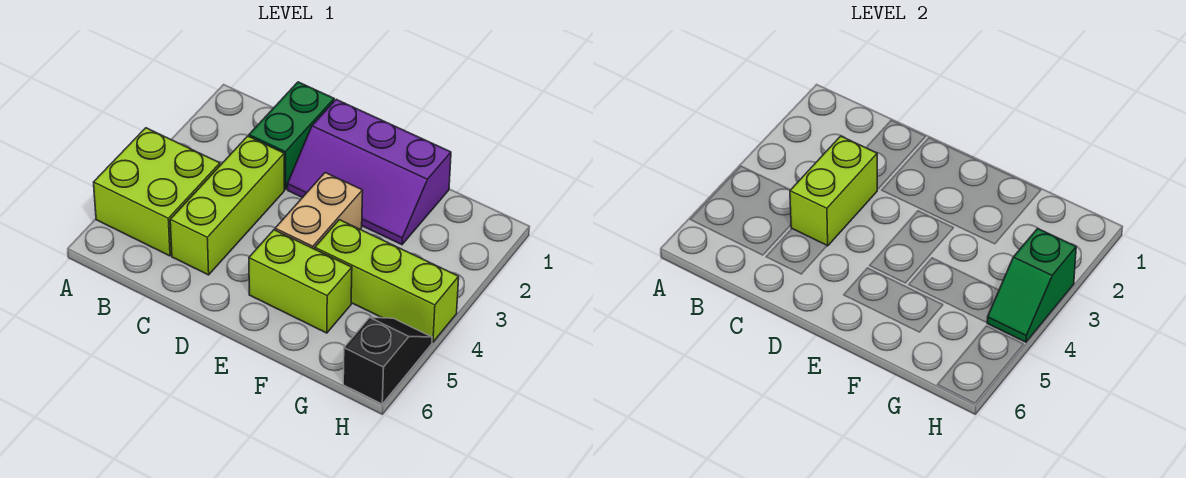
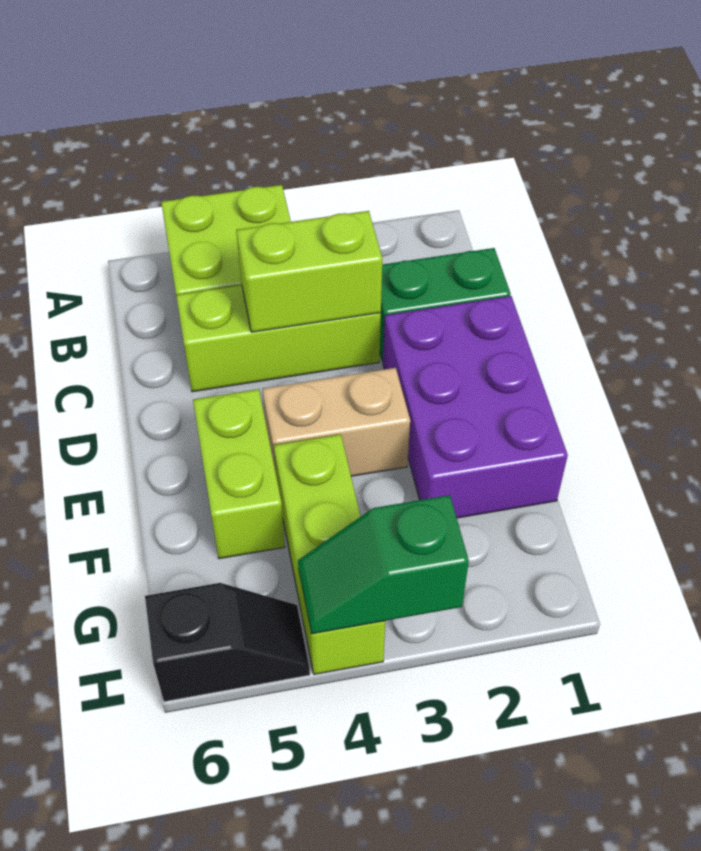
purple slope D1:F2 level 1 top 1 -> purple brick D1:F2 level 1

